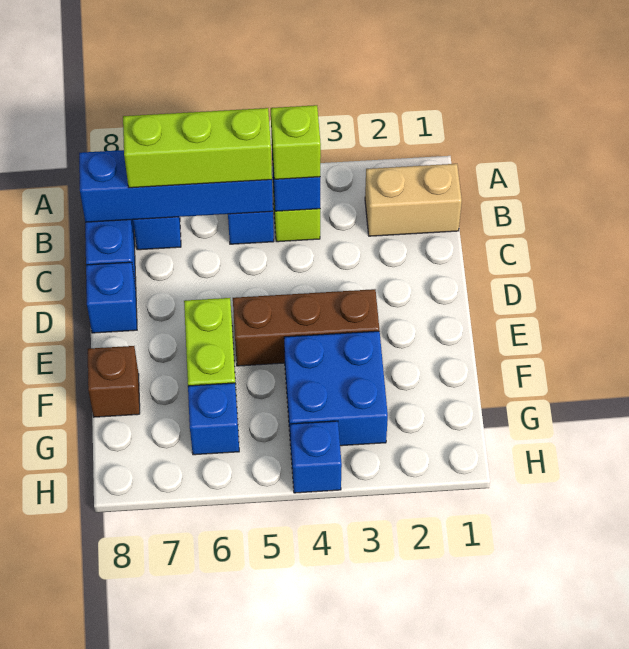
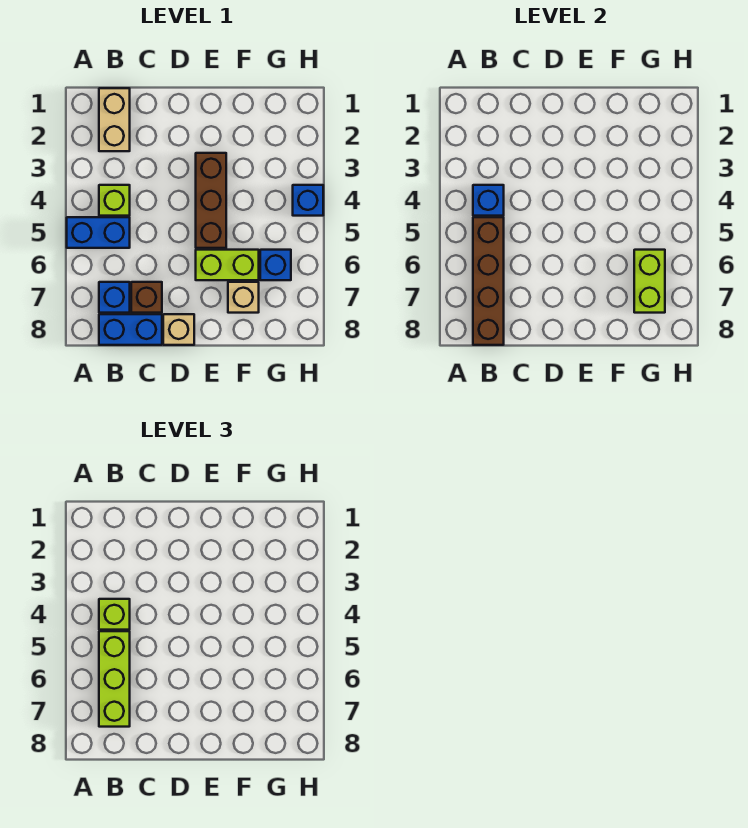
blue brick B5:B8 level 2 -> brown brick B5:B8 level 2
blue brick D8 level 1 -> tan brick D8 level 1
blue brick F3:G4 level 1 -> none
none -> tan brick F7 level 1
brown brick F8 level 1 -> brown brick C7 level 1
none -> lime brick G6:G7 level 2

